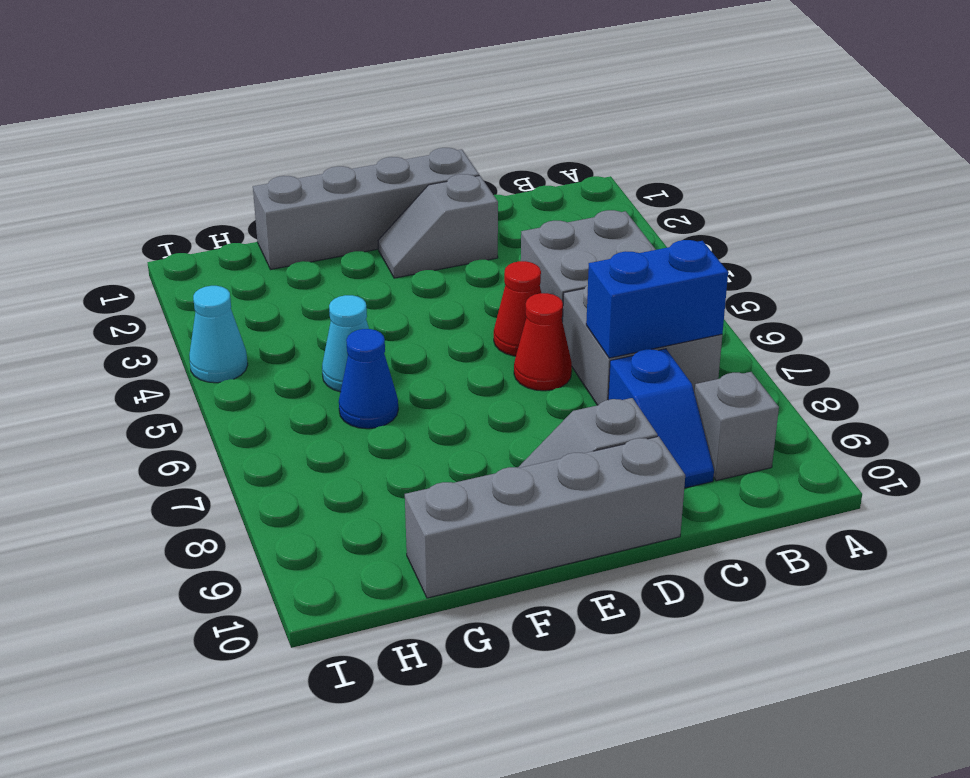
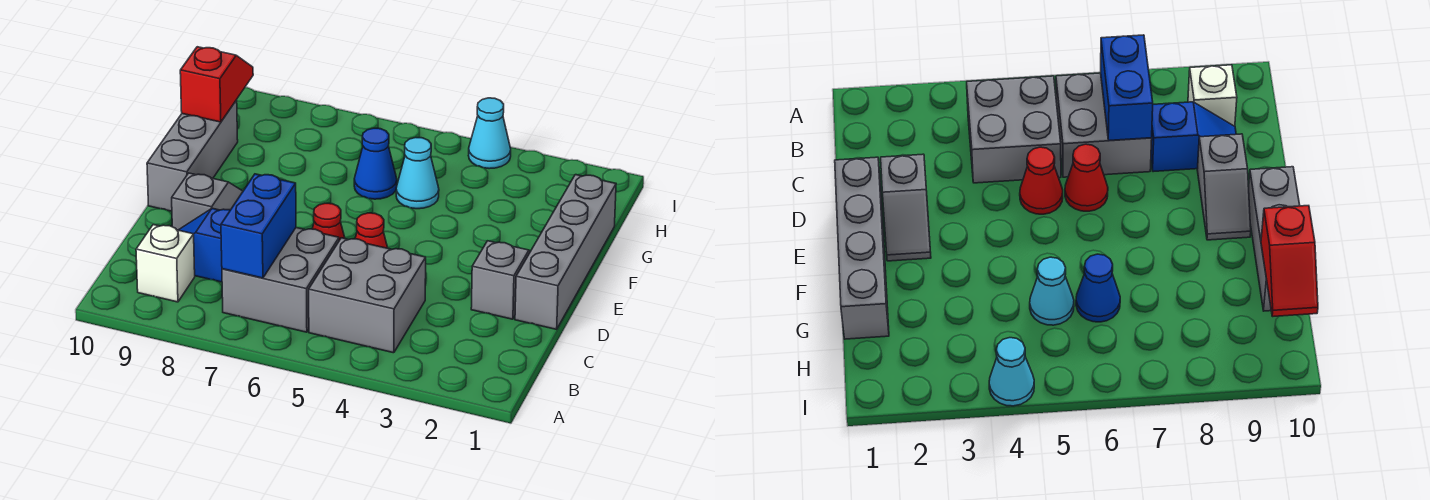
grey brick B9 level 1 -> white brick B9 level 1
grey brick D10:G10 level 1 -> grey brick E10:G10 level 1
none -> red slope G10:H10 level 2 top G

